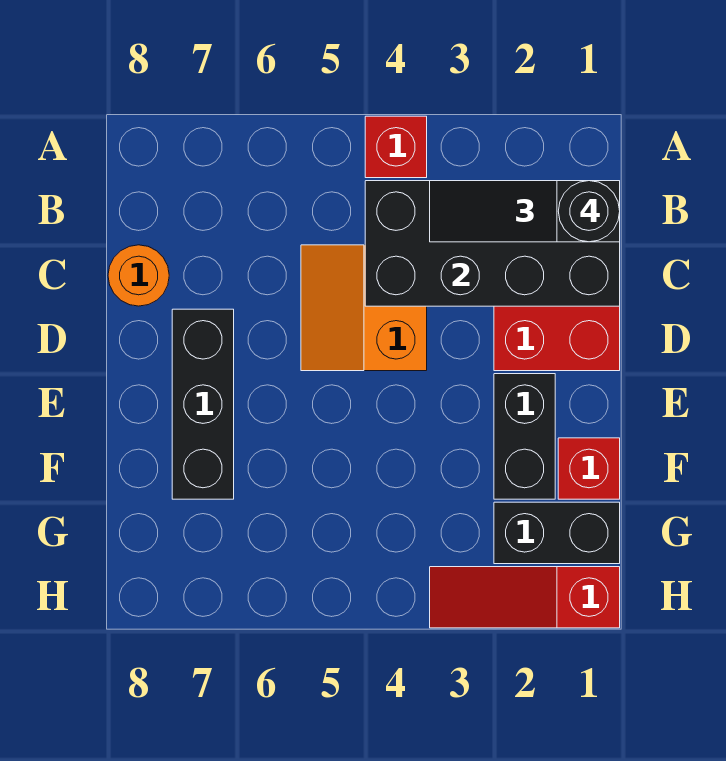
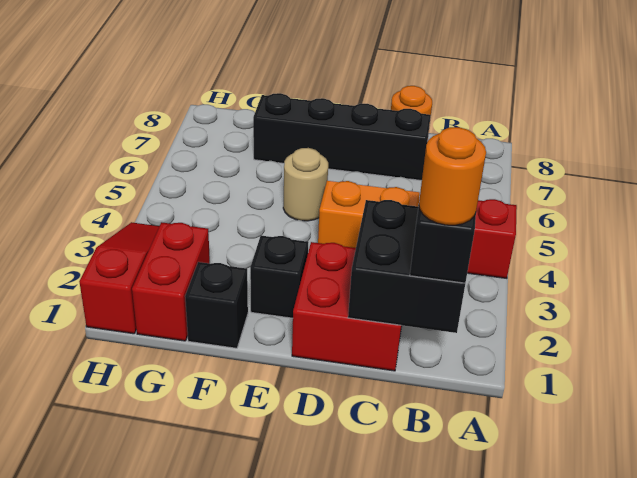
black brick B1:C4 level 2 -> black brick B1:C2 level 2
black round brick B1 level 4 -> orange round brick B1 level 4
black brick D7:F7 level 1 -> black brick C7:F7 level 1
black brick E2:F2 level 1 -> black brick E2 level 1
none -> tan round brick E5 level 1
red brick F1 level 1 -> black brick F1 level 1
black brick G1:G2 level 1 -> red brick G1:G2 level 1

